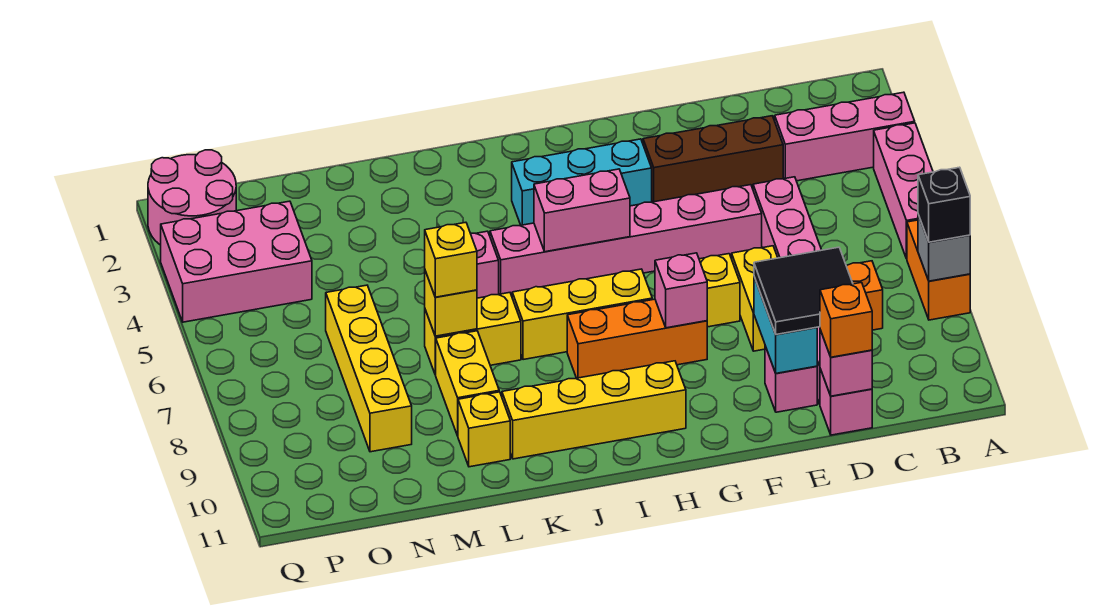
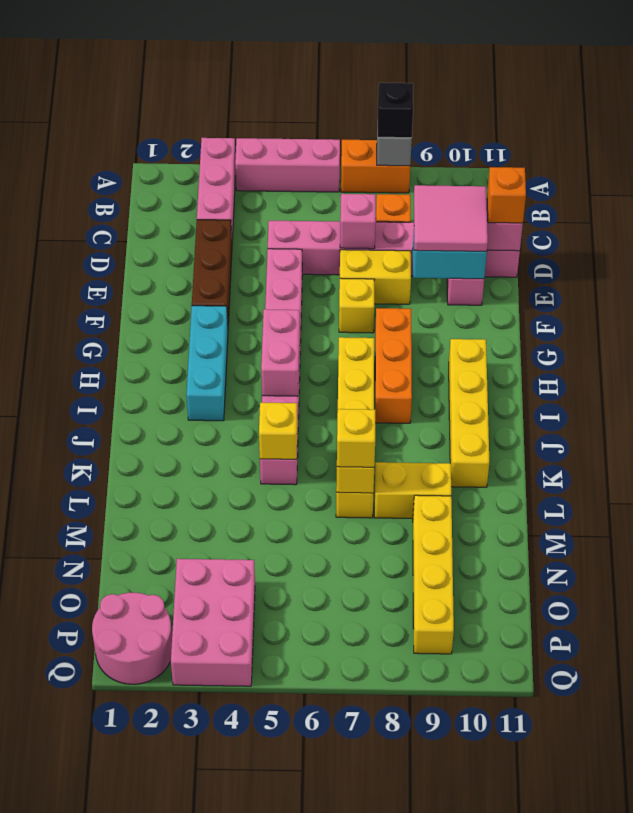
black tile D9:E10 level 3 -> pink tile D9:E10 level 3
pink brick G8 level 2 -> pink brick D7 level 2
yellow brick L10 level 1 -> yellow brick K5 level 2
yellow brick N6:N9 level 1 -> yellow brick M9:P9 level 1

